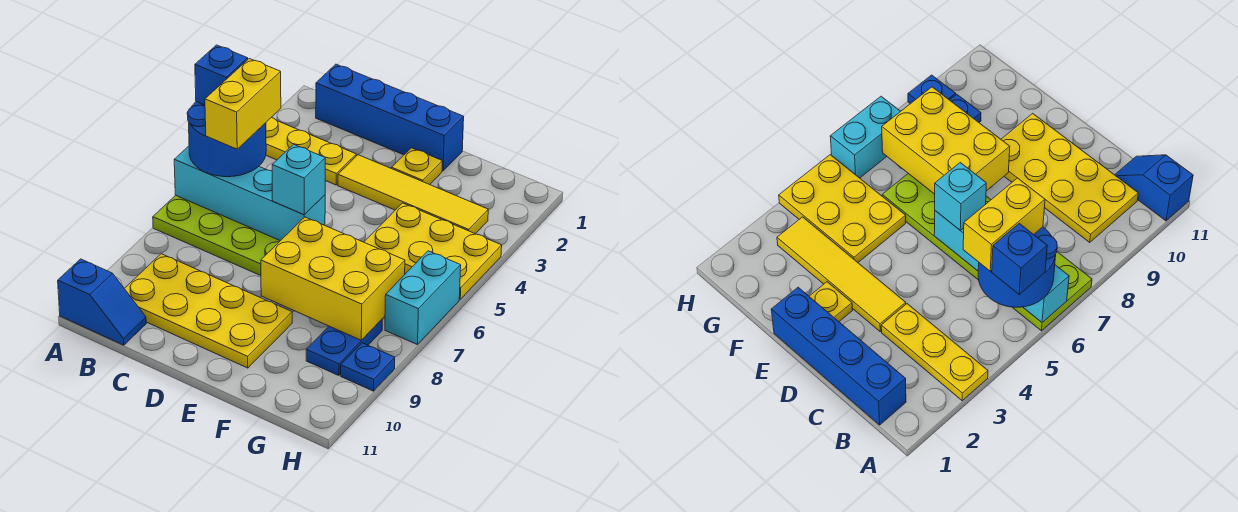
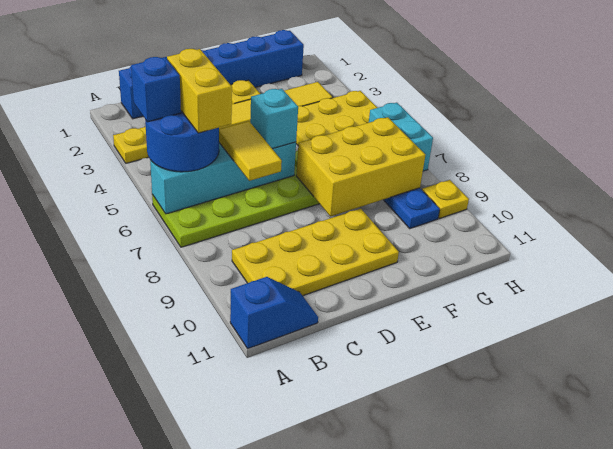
blue brick B1:E1 level 1 -> blue brick B1:G1 level 1
none -> yellow tile C6:C7 level 3
blue plate H9 level 1 -> yellow plate H9 level 1

